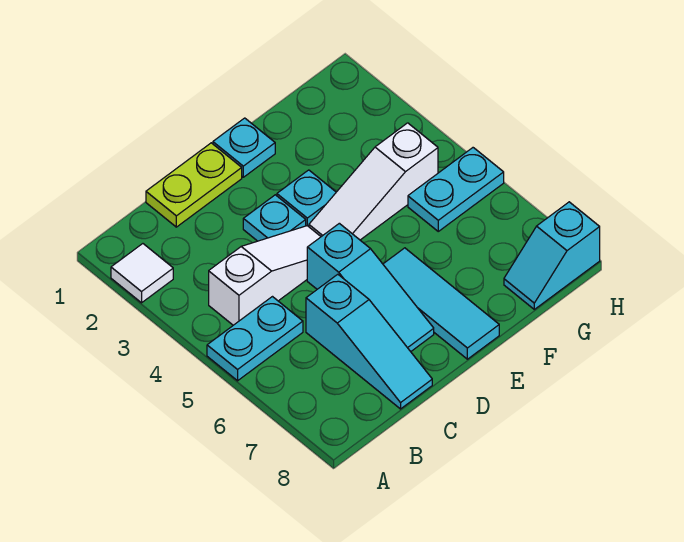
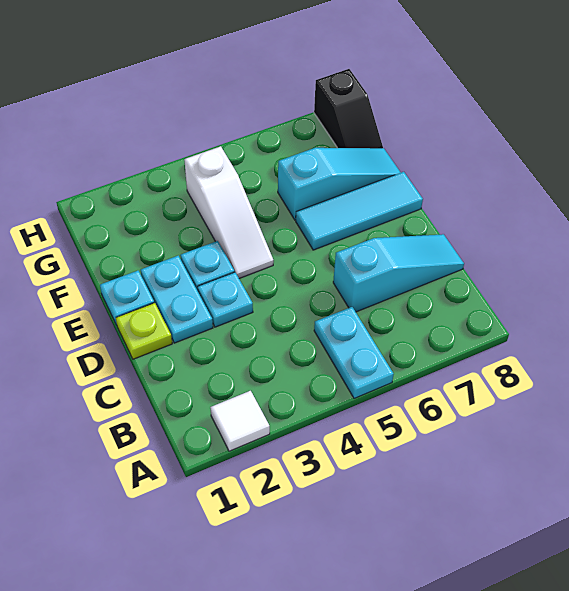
white slope B4:D4 level 1 top B -> none
lime plate C1:D1 level 1 -> lime plate D1 level 1
cyan slope D5:D7 level 1 top 5 -> cyan slope F6:F8 level 1 top 6
cyan plate G5:H5 level 1 -> cyan plate D2:E2 level 1
cyan slope G8:H8 level 1 top H -> black slope G8:H8 level 1 top H

